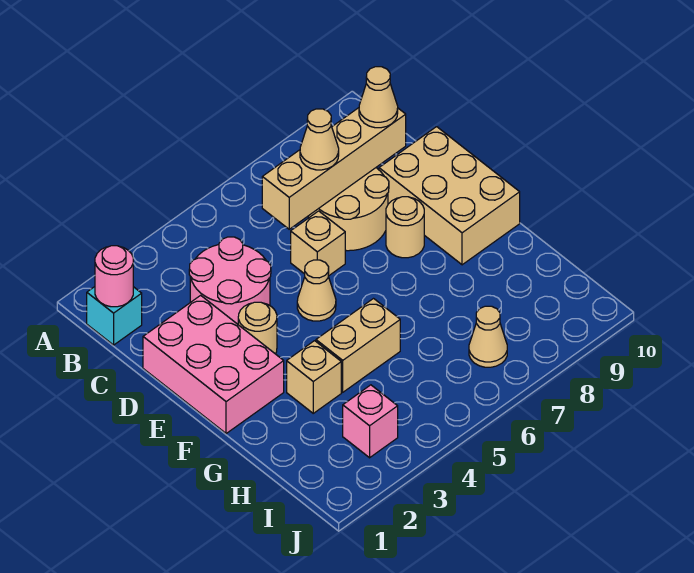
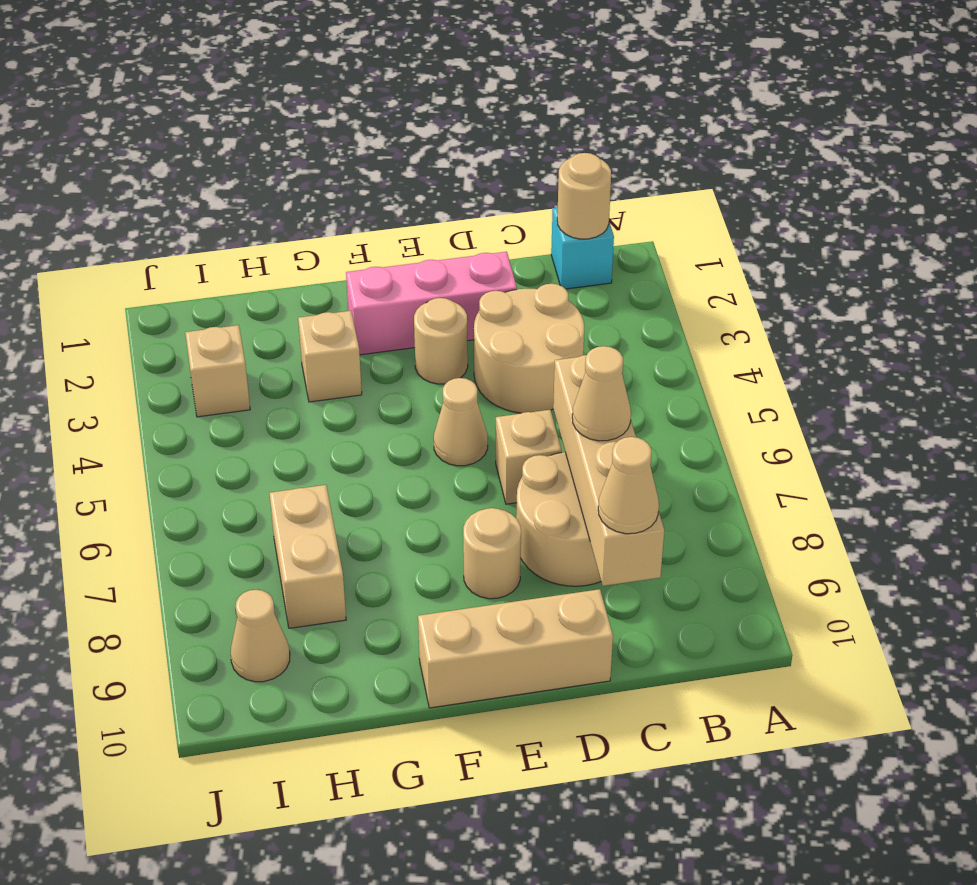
pink round brick B1 level 2 -> tan round brick B1 level 2
pink round brick C3:D4 level 1 -> tan round brick C3:D4 level 1
pink brick D1:F2 level 1 -> pink brick D2:F2 level 1
tan brick D9:F10 level 1 -> tan brick D10:F10 level 1
tan brick G4:G5 level 1 -> tan brick H7:H8 level 1
pink brick I3 level 1 -> tan brick I3 level 1
tan cone I7 level 1 -> tan cone I9 level 1

